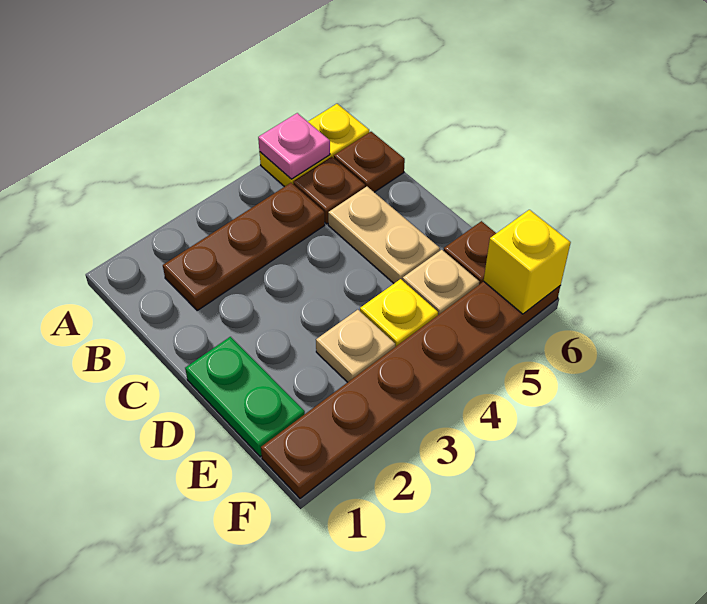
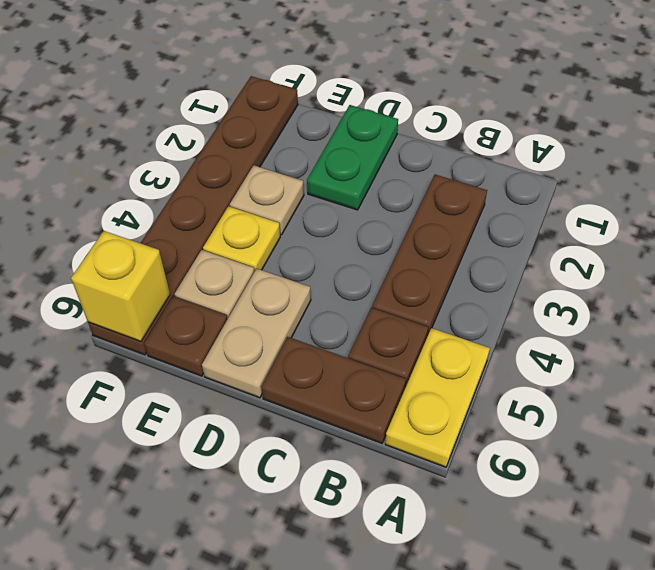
pink plate A5 level 2 -> none
brown plate B6 level 1 -> brown plate B6:C6 level 1
tan plate C5:D5 level 1 -> tan plate D5:D6 level 1
green plate D1:E1 level 1 -> green plate D1:D2 level 1

